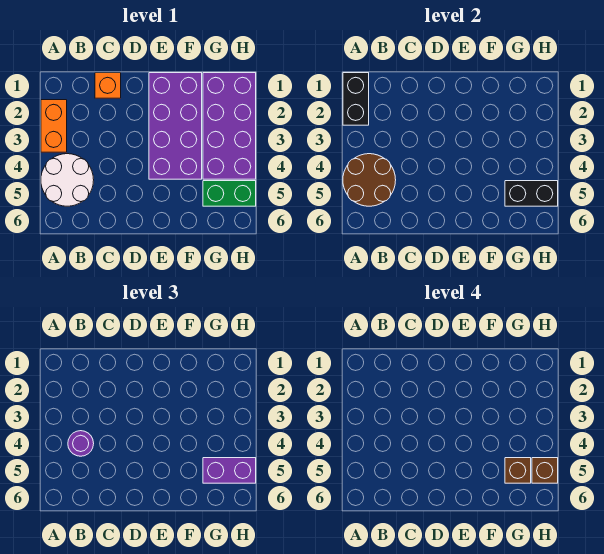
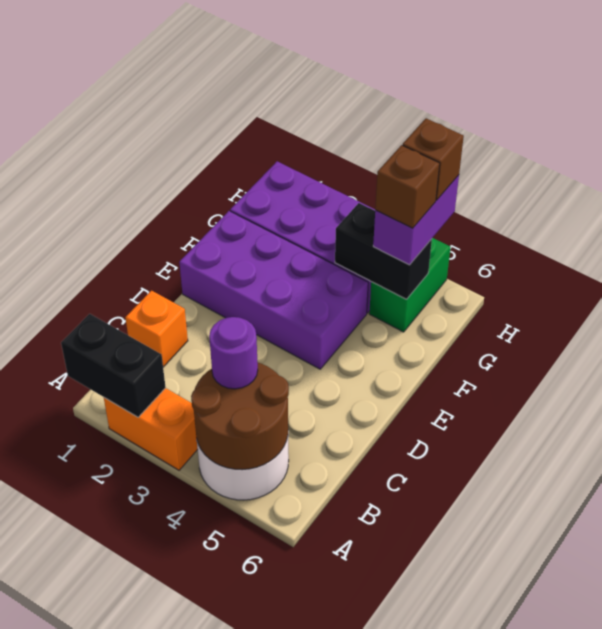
black brick G5:H5 level 2 -> black brick G4:G5 level 2

